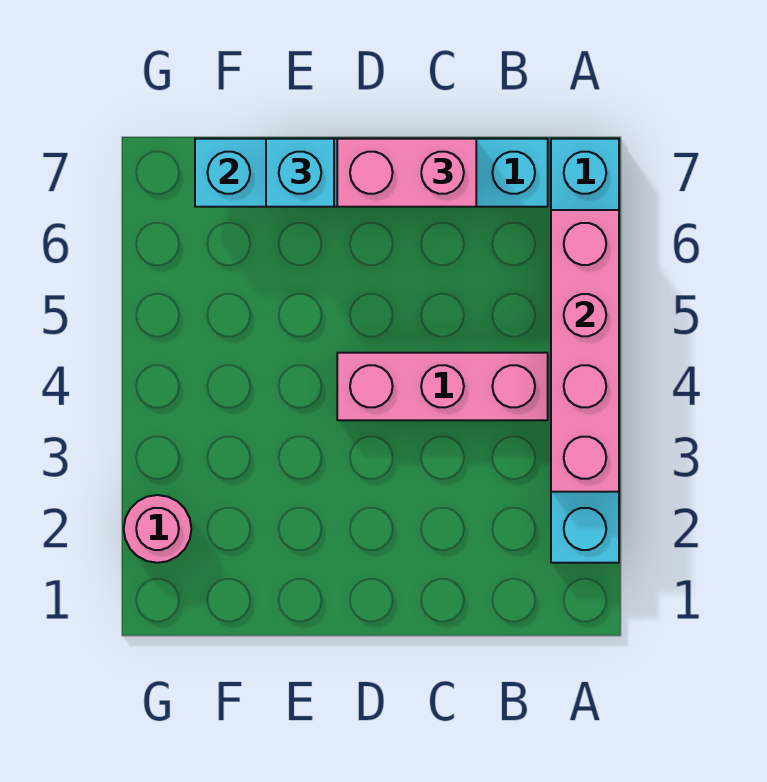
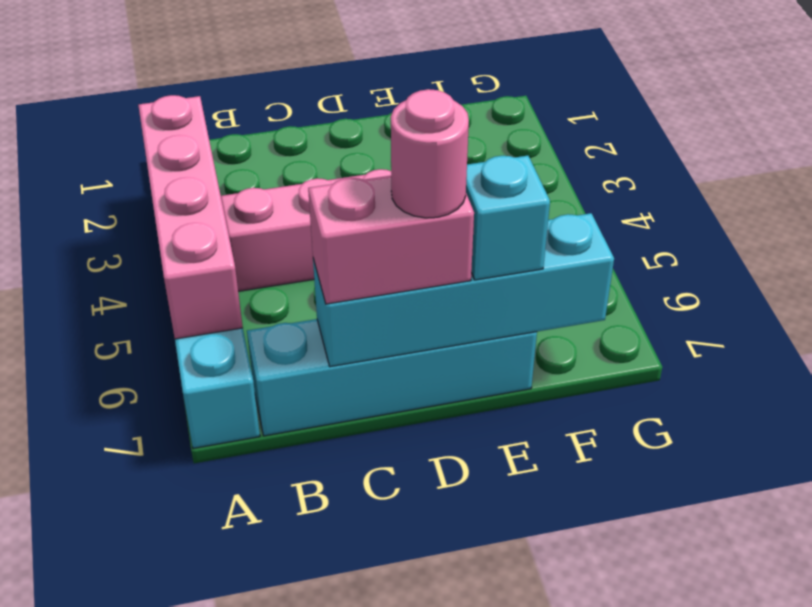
pink round brick G2 level 1 -> pink round brick D7 level 4

